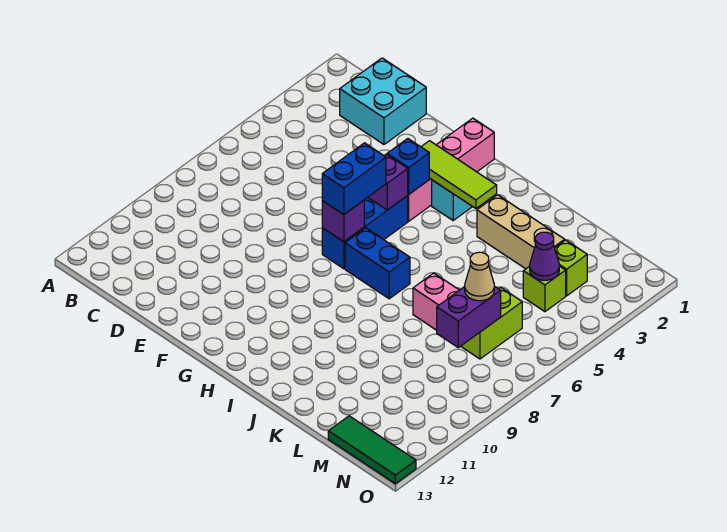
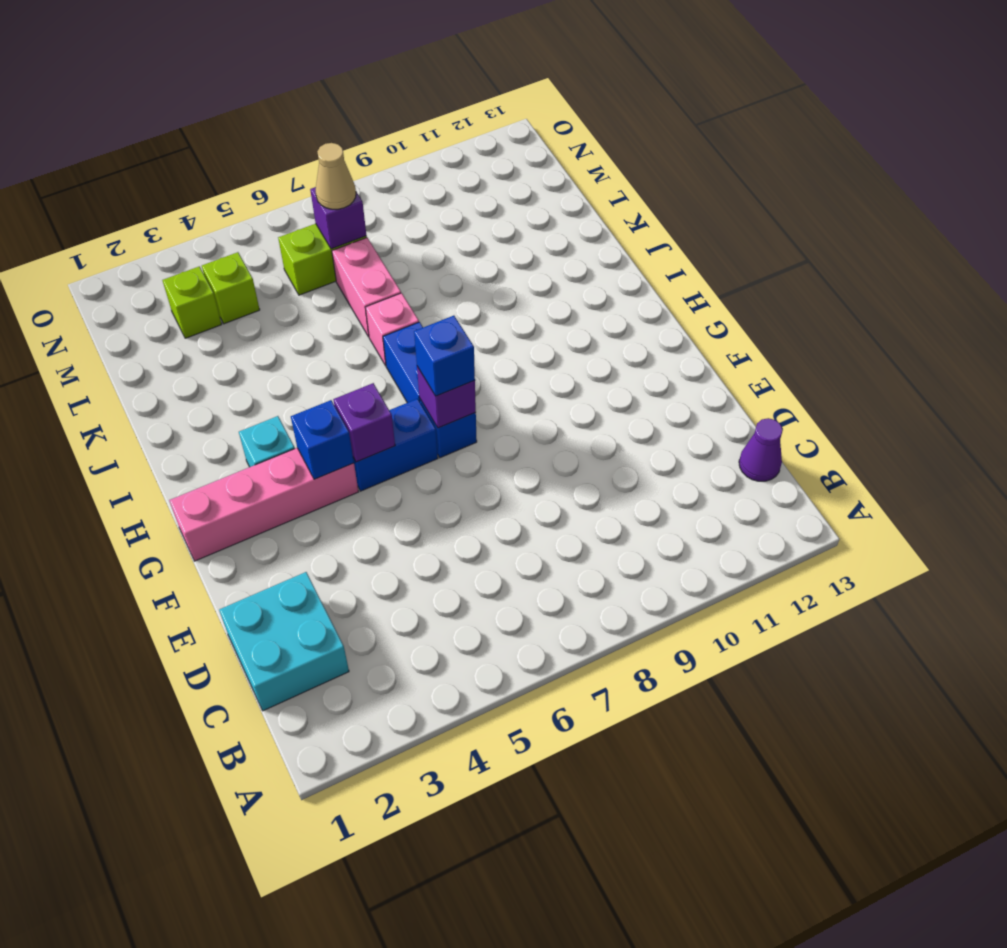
lime tile G3:I3 level 2 -> none
blue brick G6:G7 level 3 -> blue brick G7 level 3
tan brick J3:L3 level 1 -> none
none -> pink brick J7 level 1
purple cone M4 level 2 -> purple cone C13 level 1
purple brick M7:M8 level 2 -> purple brick M7 level 2
green tile M13:O13 level 1 -> none

